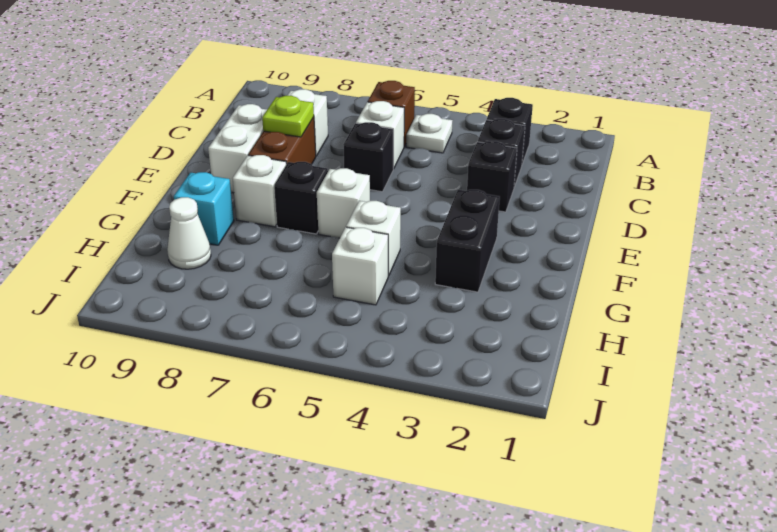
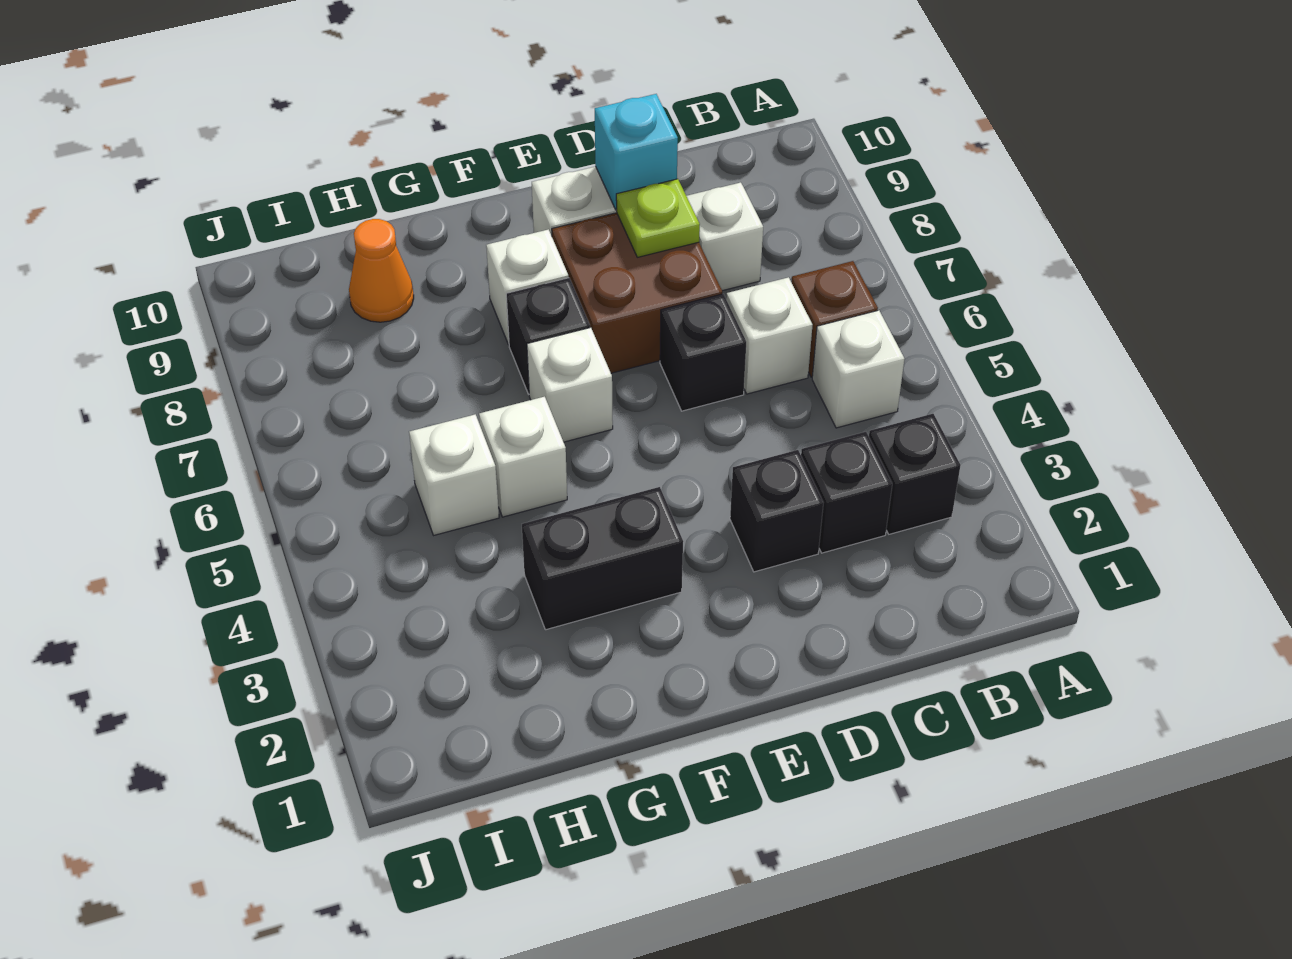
white plate B5 level 1 -> white brick B5 level 1
brown brick D8:E8 level 1 -> brown brick D7:E8 level 1
cyan brick G9 level 1 -> cyan brick D9 level 2
white cone H9 level 1 -> orange cone H9 level 1

